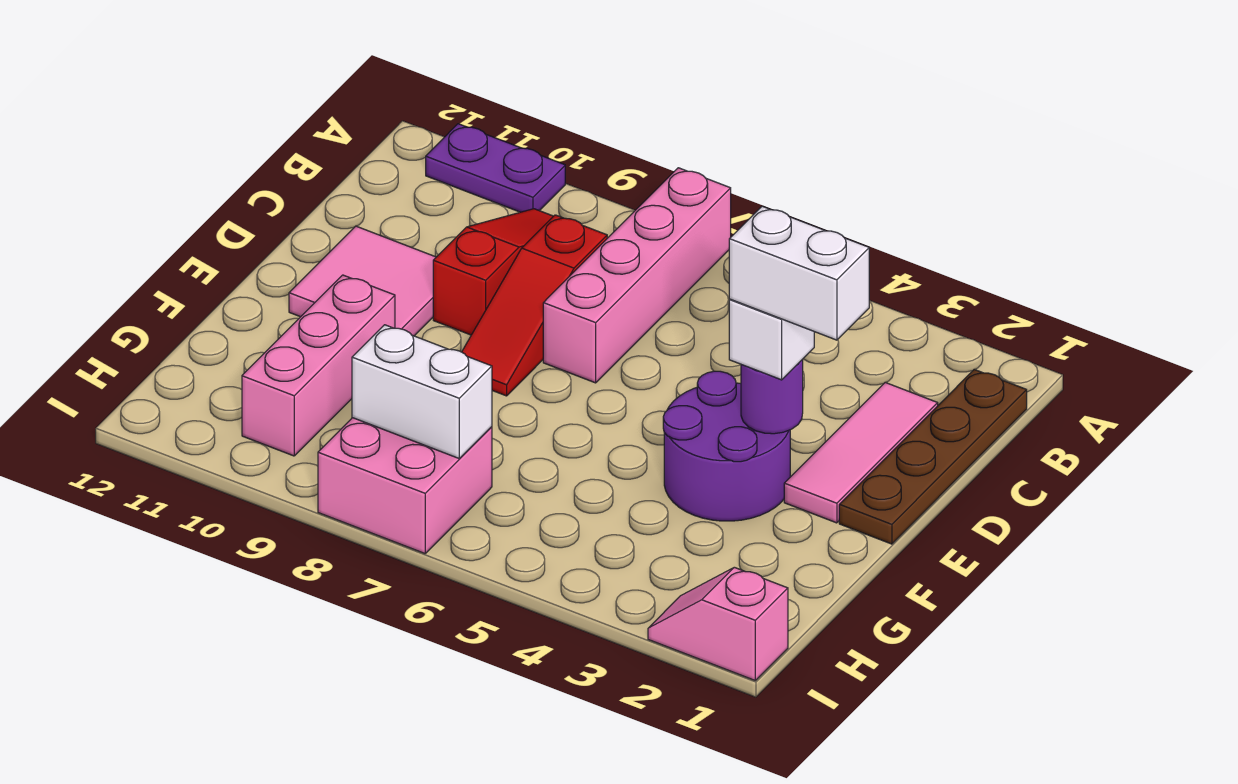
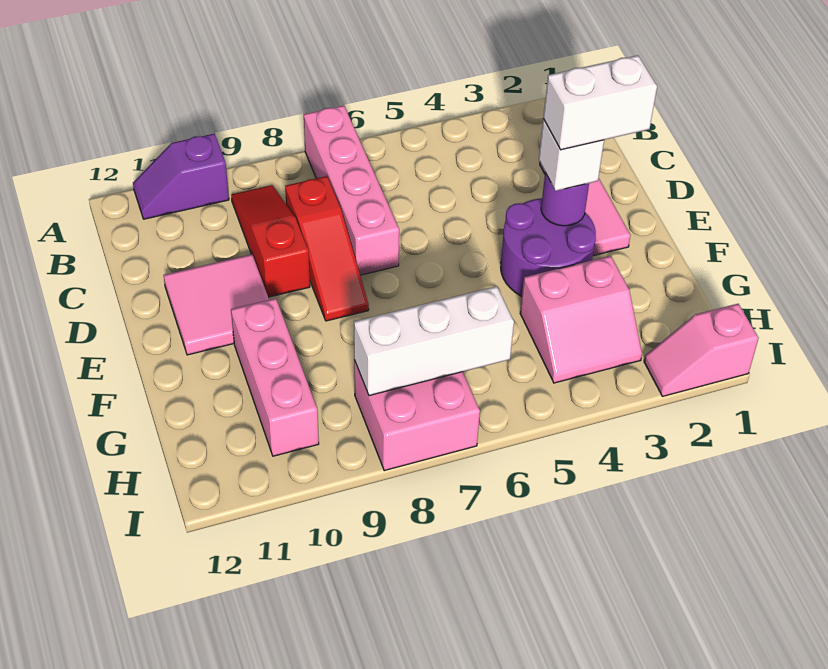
purple plate A10:A11 level 1 -> purple slope A10:A11 level 1 top 10
brown plate B1:E1 level 1 -> none
none -> pink slope G3:H4 level 1 top G
white brick H7:H8 level 2 -> white brick H6:H8 level 2

